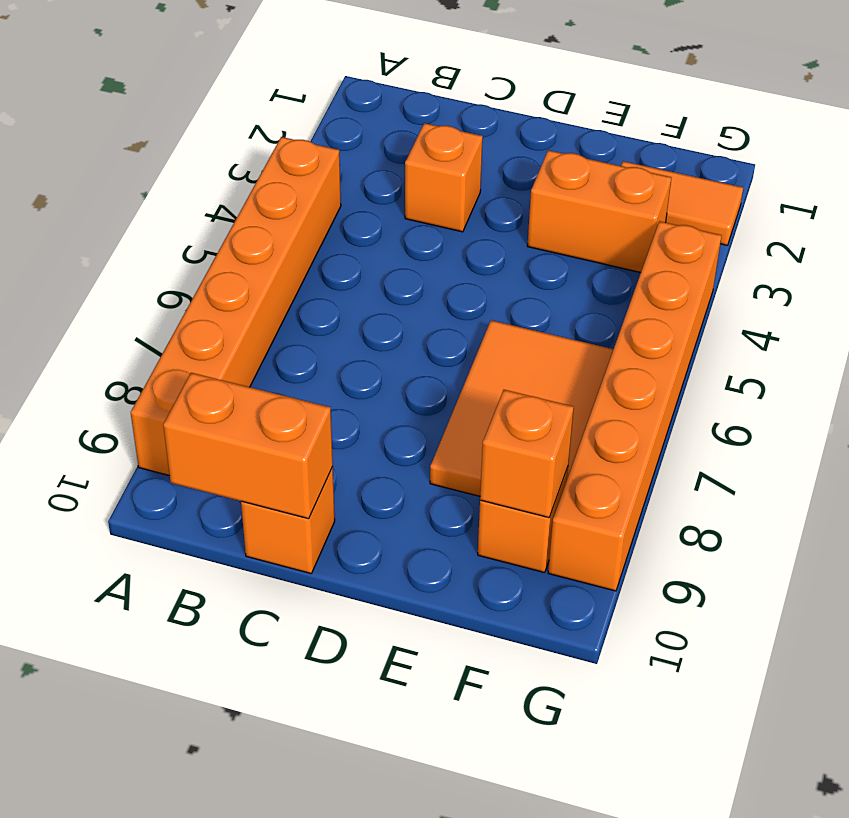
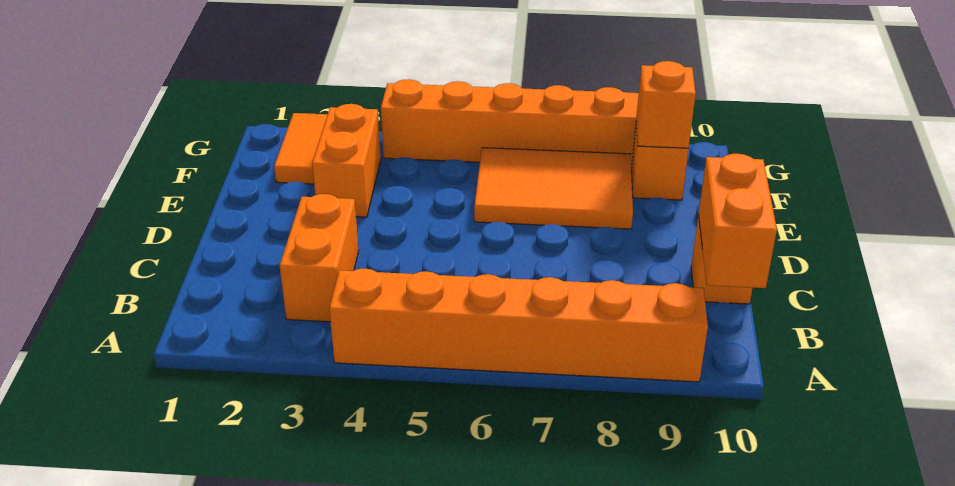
orange brick C3 level 1 -> orange brick B3:C3 level 1

